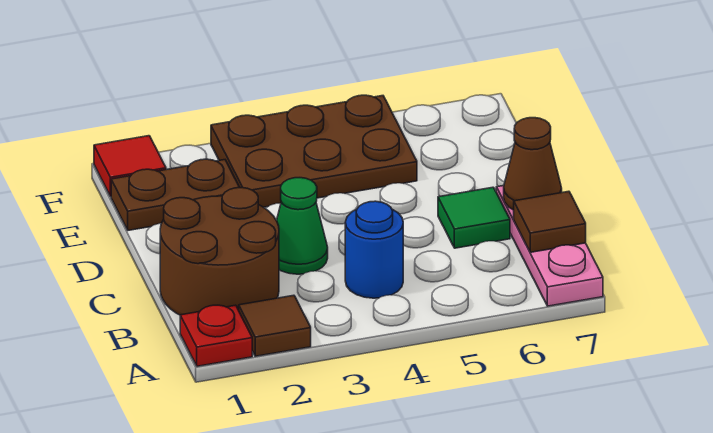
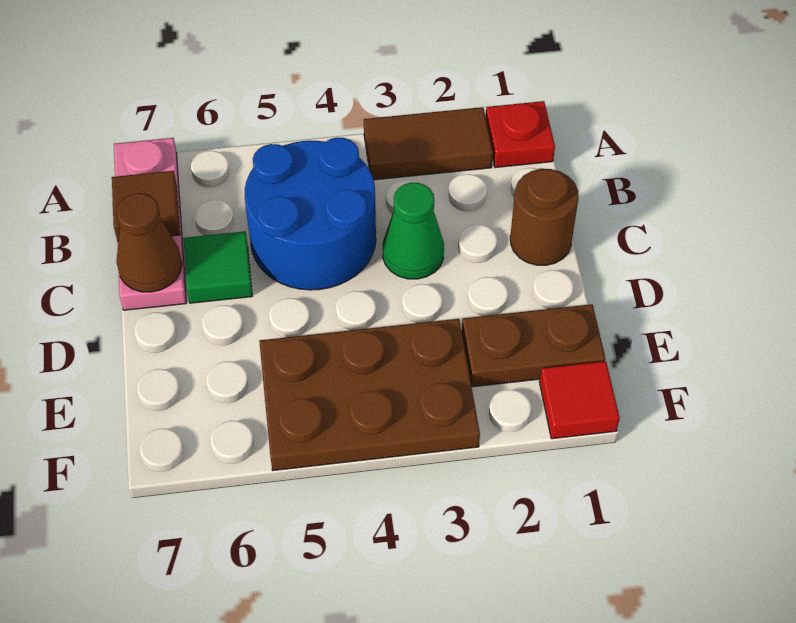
brown tile A2 level 1 -> brown tile A2:A3 level 1
brown round brick B1:C2 level 1 -> brown round brick C1 level 1
blue round brick B4 level 1 -> blue round brick B4:C5 level 1

